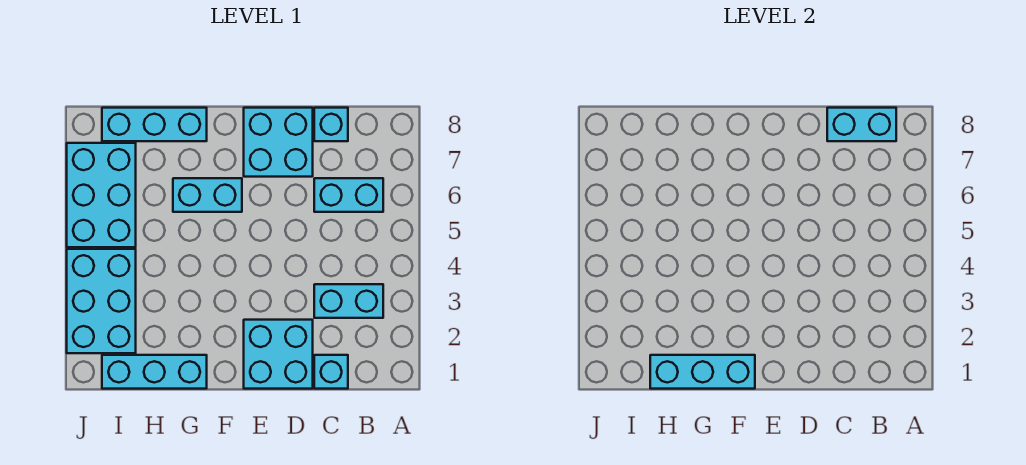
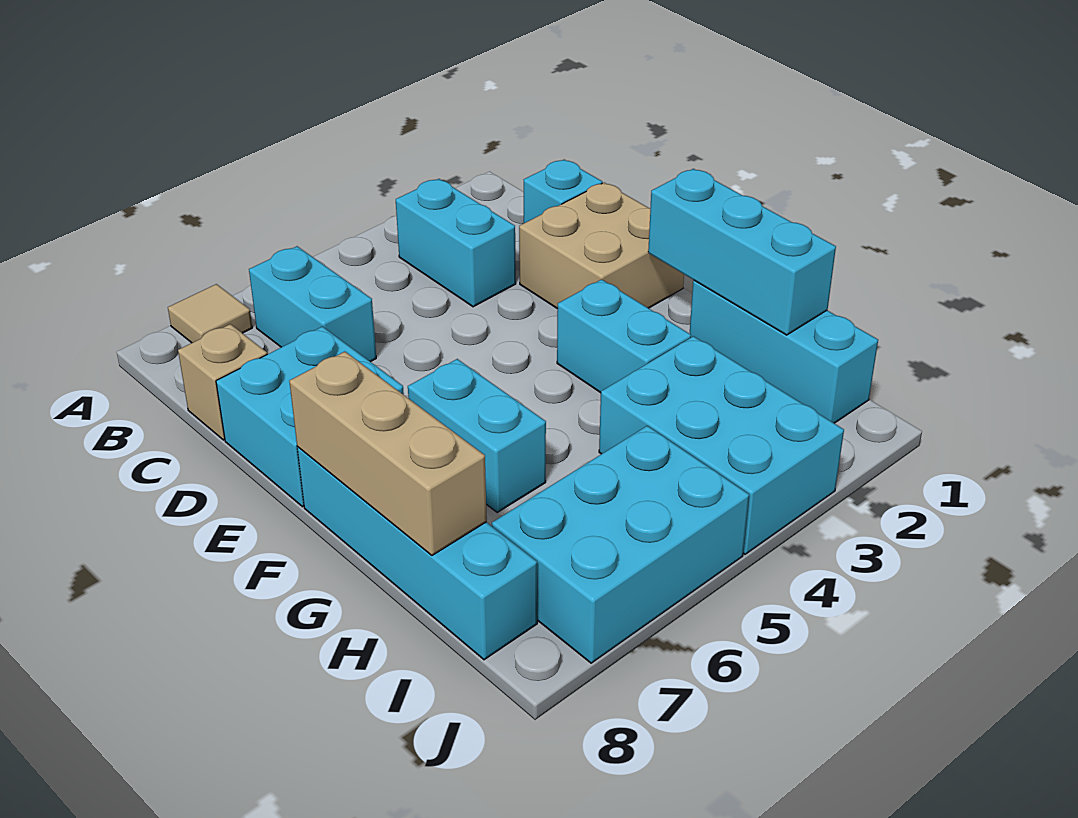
none -> tan tile A7 level 1
cyan brick B8:C8 level 2 -> cyan brick F3:G3 level 1
cyan brick C8 level 1 -> tan brick C8 level 1
cyan brick D1:E2 level 1 -> tan brick D1:E2 level 1
none -> tan brick F8:H8 level 2
cyan brick G8:I8 level 1 -> cyan brick F8:I8 level 1
cyan brick I2:J4 level 1 -> cyan brick H3:J4 level 1

